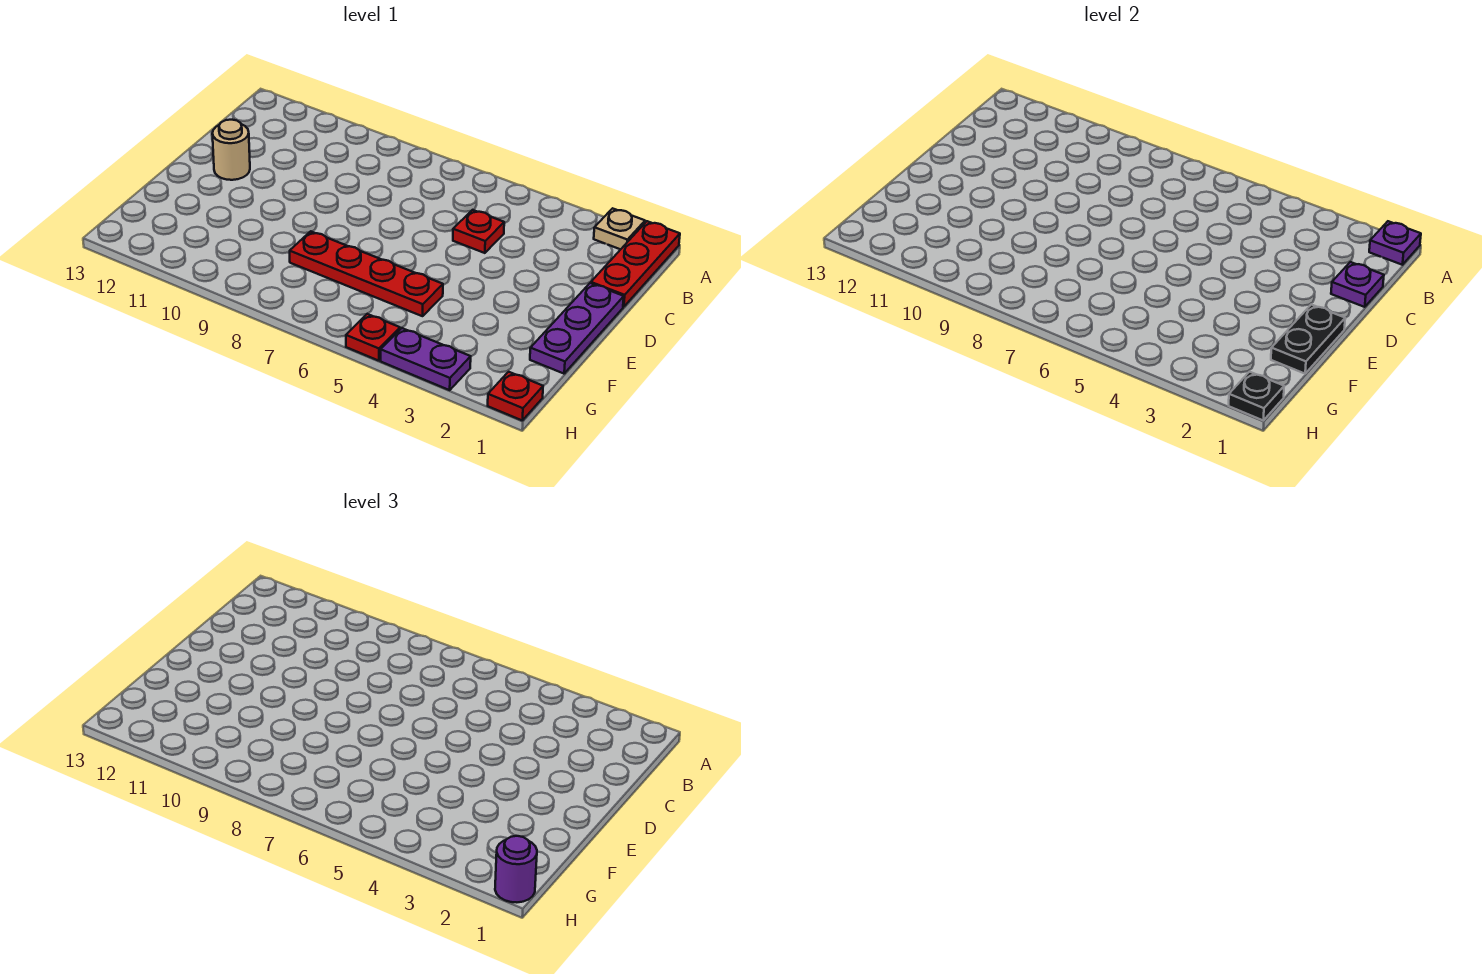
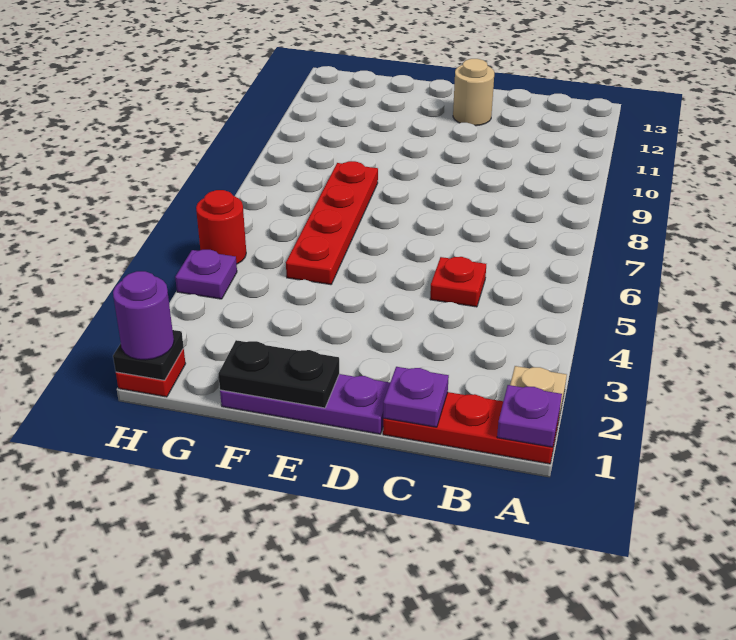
purple plate H3:H4 level 1 -> purple plate H4 level 1
red plate H5 level 1 -> red round brick H5 level 1

